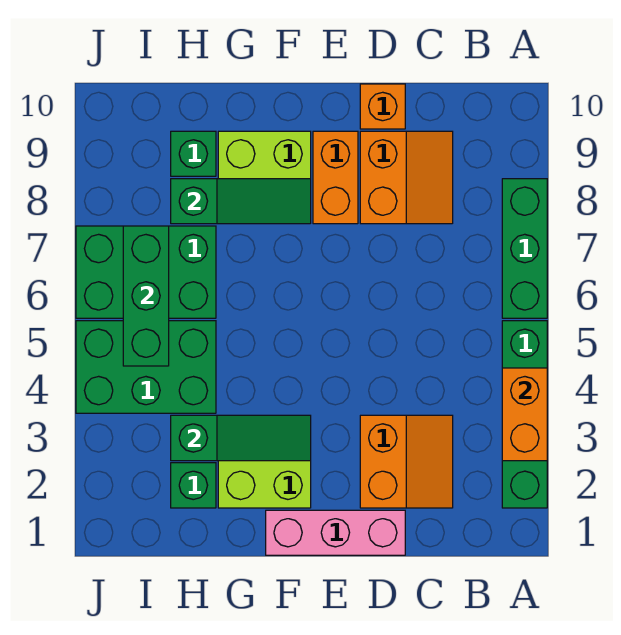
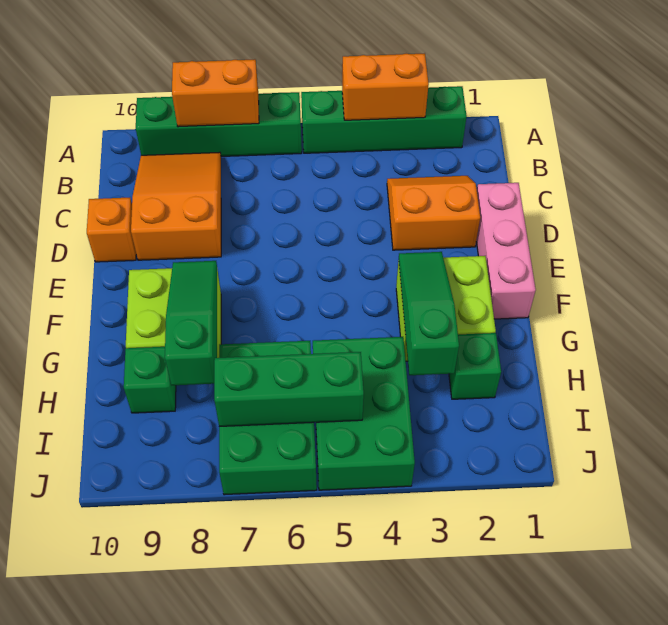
green brick A6:A8 level 1 -> green brick A6:A9 level 1
orange slope C8:D9 level 1 top D -> orange slope B8:D9 level 1 top D
orange brick E8:E9 level 1 -> orange brick A7:A8 level 2

